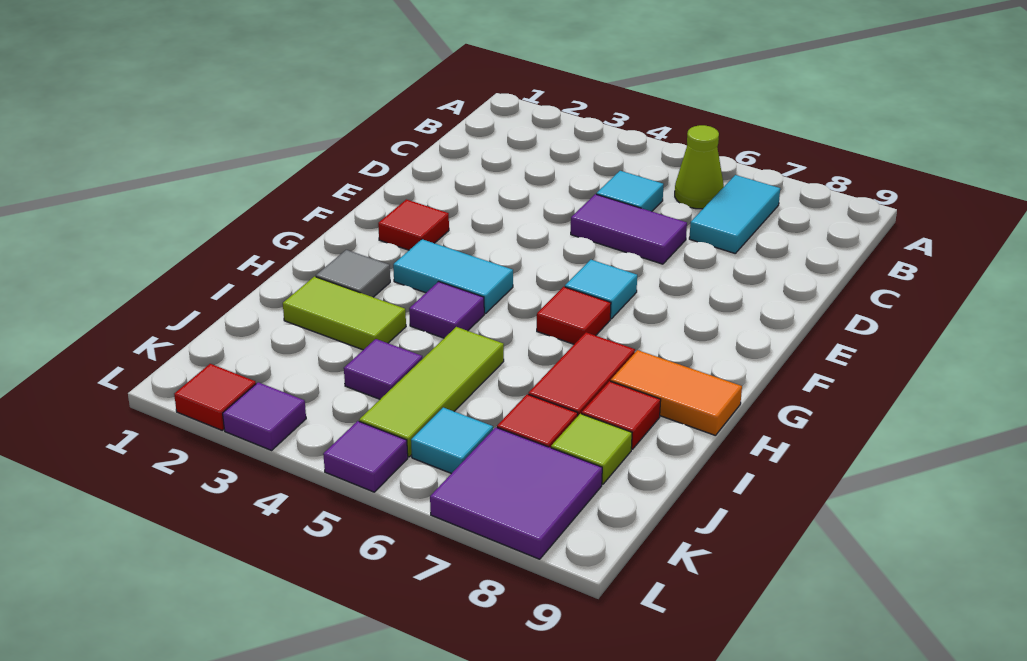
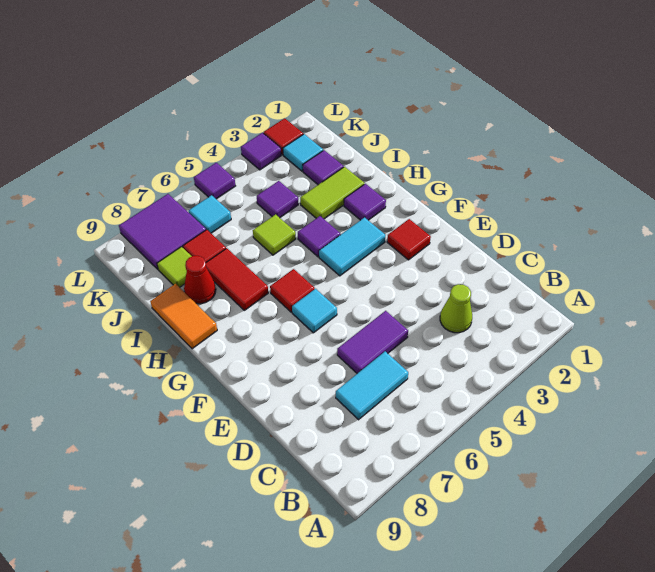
lime cone B6 level 1 -> lime cone C3 level 1
cyan tile B7:C7 level 1 -> cyan tile C6:C7 level 1
cyan tile C5 level 1 -> cyan tile K2 level 1
grey tile H2 level 1 -> purple tile H2 level 1
orange tile H8:H9 level 1 -> orange tile H9:I9 level 1
lime tile I5:K5 level 1 -> lime tile I5 level 1
red tile I8 level 1 -> red cone I8 level 1
none -> purple tile J2 level 1

